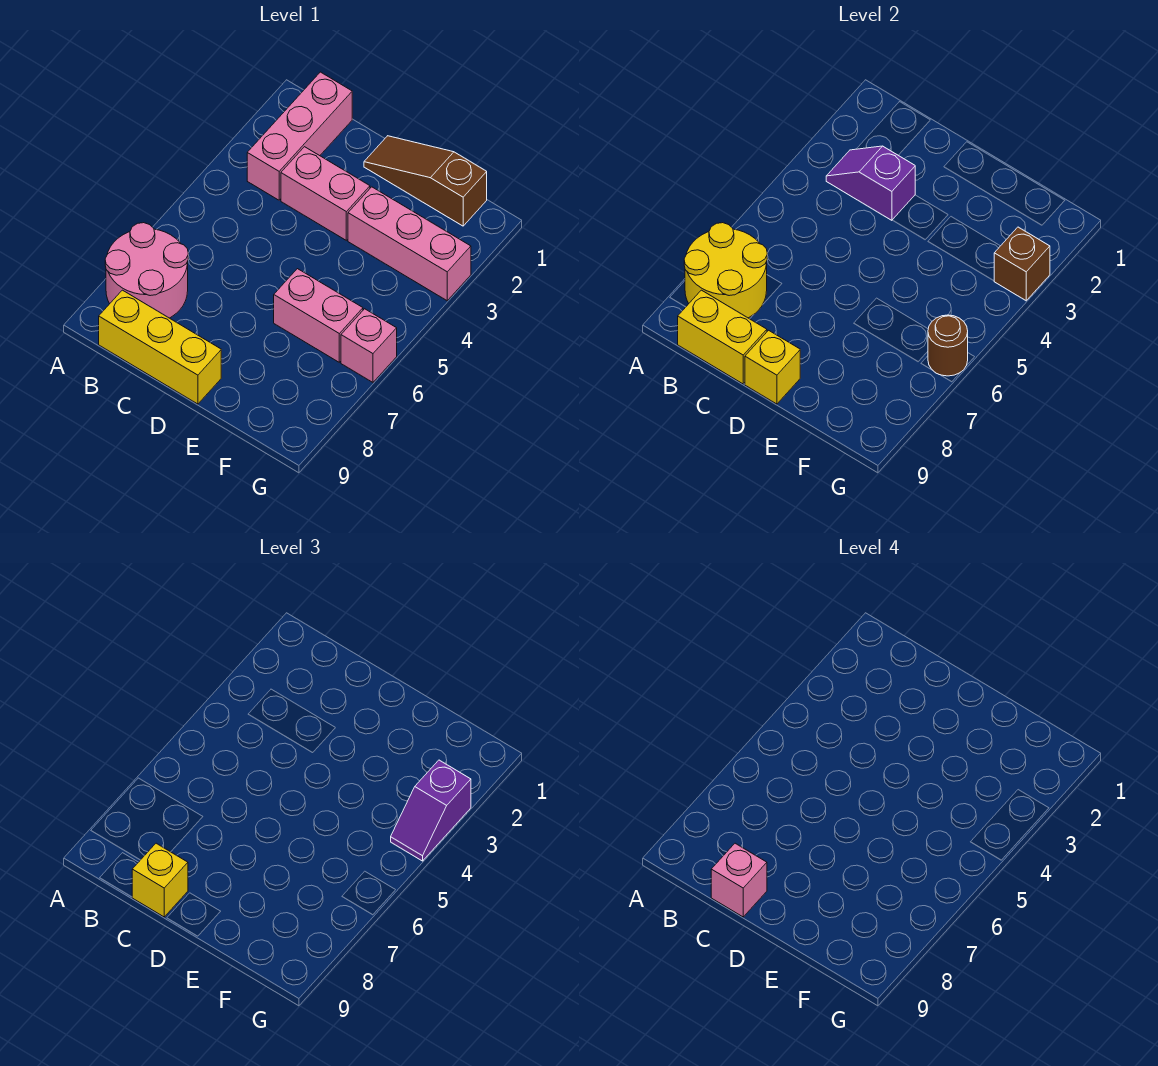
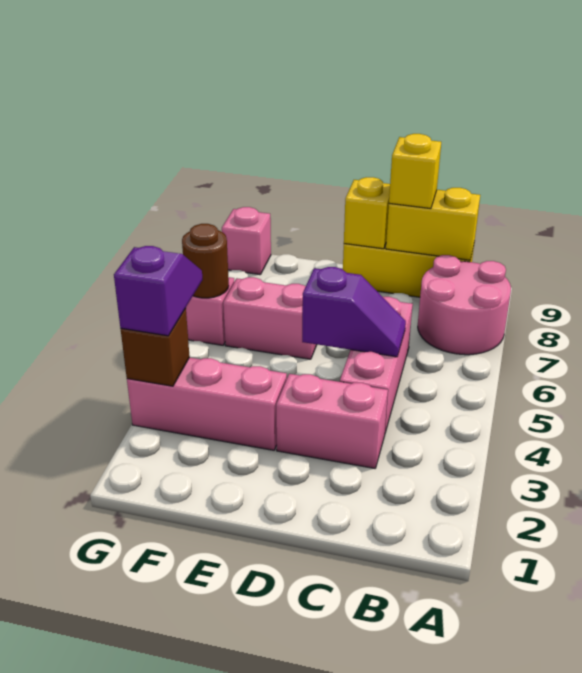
yellow round brick A7:B8 level 2 -> none
pink brick B1:B3 level 1 -> pink brick C4:C6 level 1
purple slope B3:C3 level 2 top C -> purple slope C5:D5 level 2 top D
pink brick C9 level 4 -> pink brick G9 level 1
brown slope D1:F1 level 1 top F -> none

